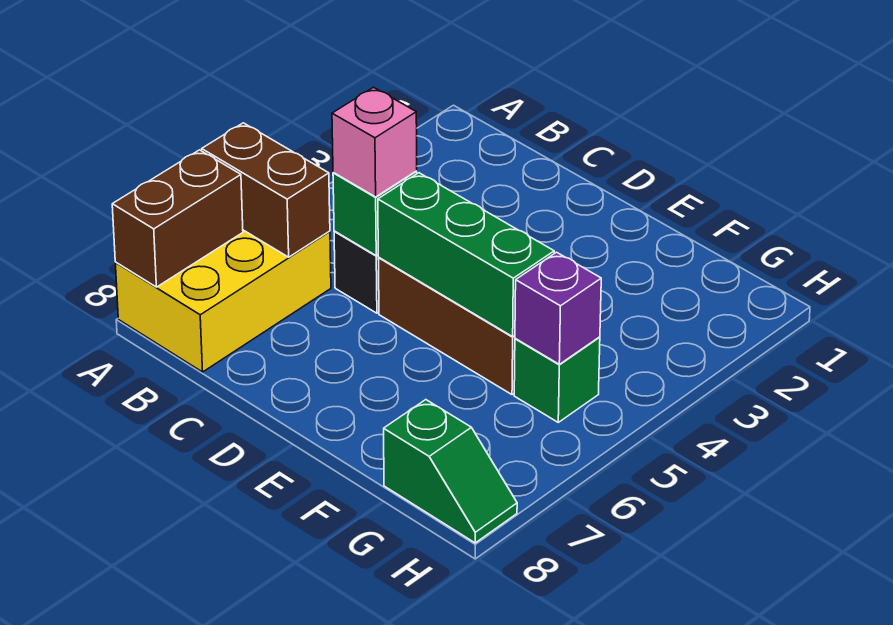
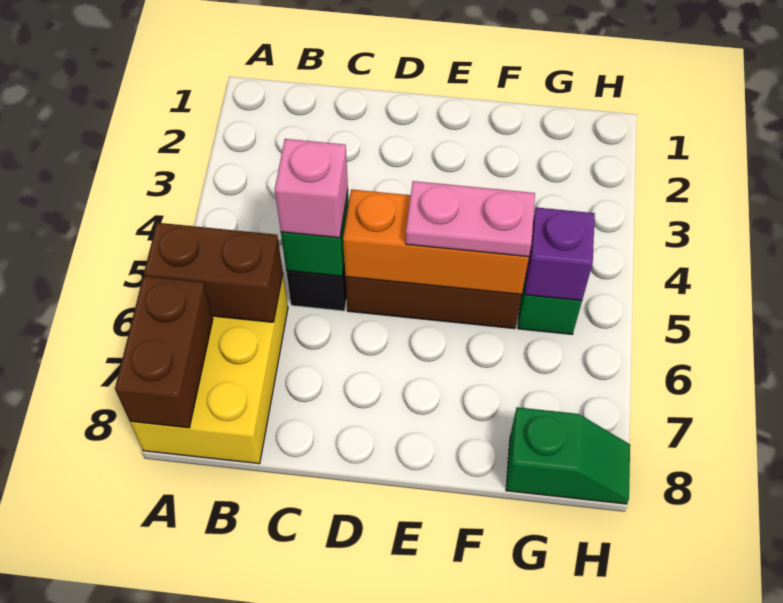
green brick D5:F5 level 2 -> orange brick D5:F5 level 2
none -> pink plate E5:F5 level 3

